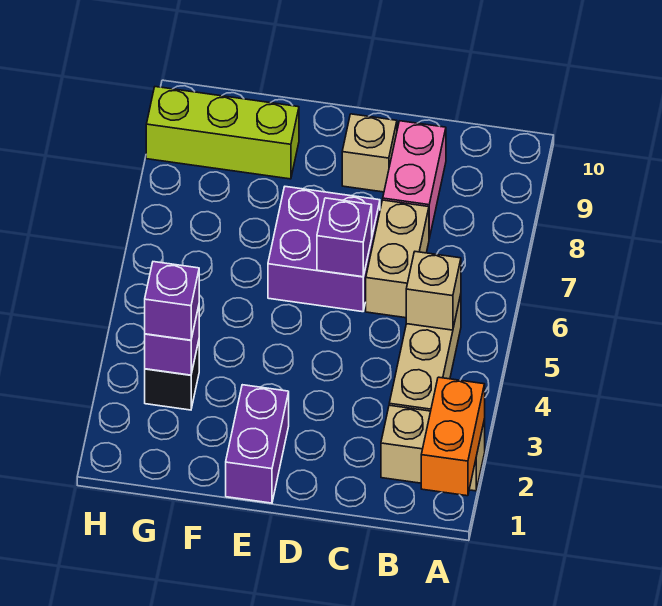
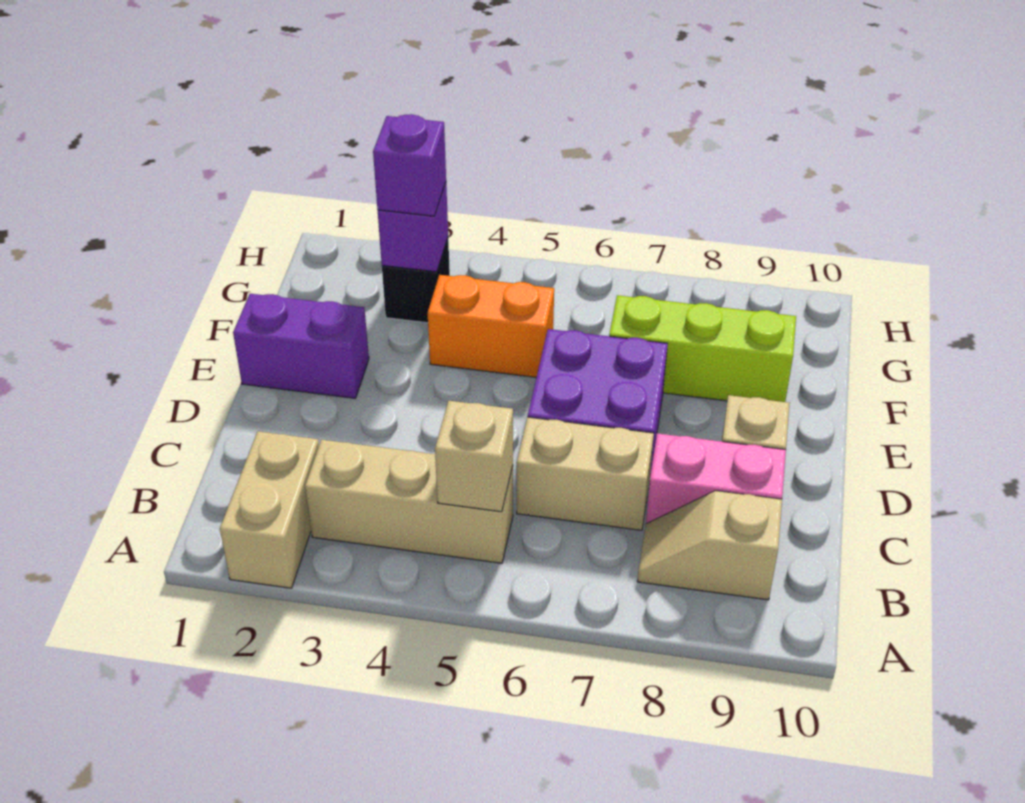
orange brick A1:A2 level 2 -> orange brick F4:F5 level 1
none -> tan slope B8:B9 level 1 top 9
purple brick D6 level 2 -> none
lime brick F9:H9 level 1 -> lime brick F7:F9 level 1

